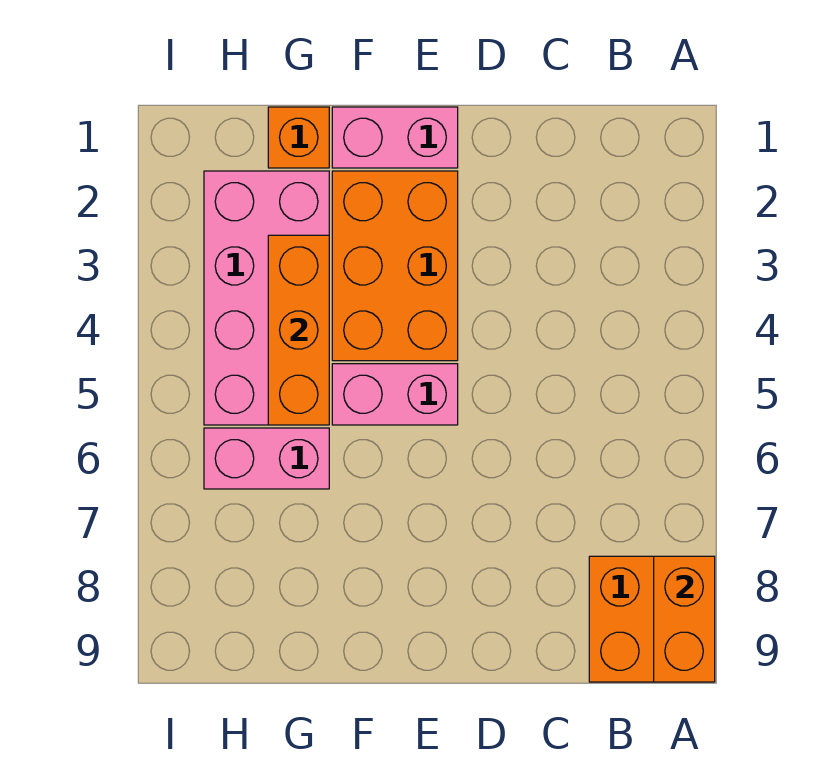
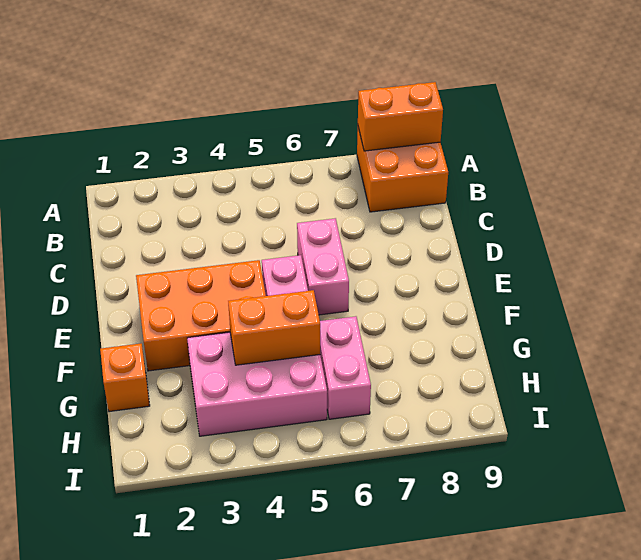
pink brick E1:F1 level 1 -> pink brick D6:E6 level 1
pink brick G2:H5 level 1 -> pink brick G3:H5 level 1
orange brick G3:G5 level 2 -> orange brick G4:G5 level 2

